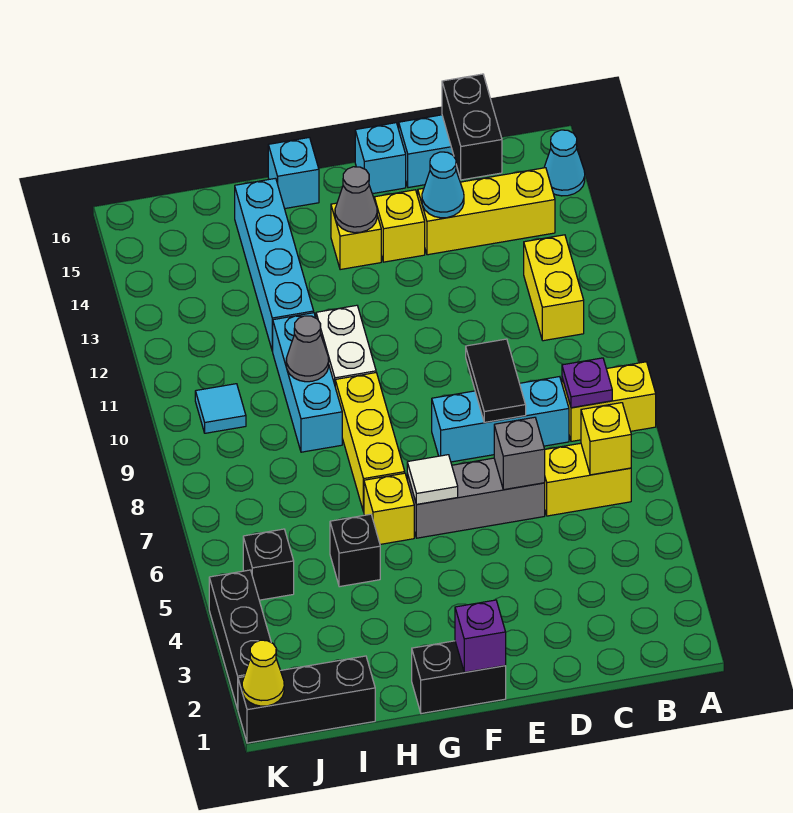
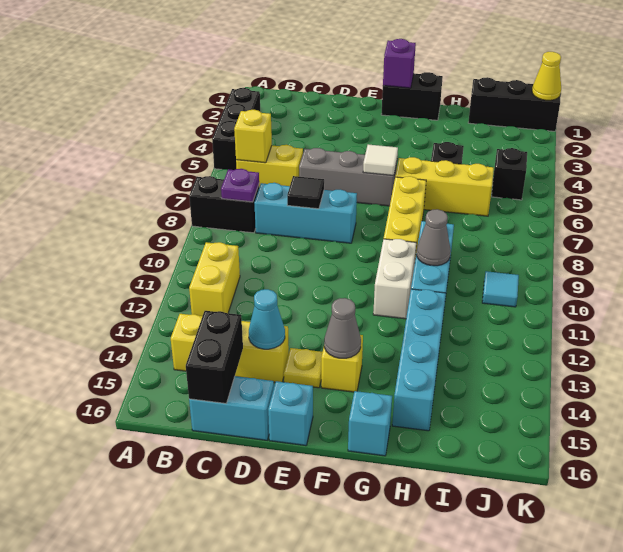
yellow brick A8:B8 level 1 -> black brick A8:B8 level 1
cyan cone A15 level 1 -> none
grey brick D6 level 2 -> none
black tile D8:D9 level 2 -> black tile D8 level 2
yellow brick E14 level 1 -> yellow plate E14 level 1
yellow brick G6 level 1 -> yellow brick G6:I6 level 1
black brick K2:K4 level 1 -> black brick A3:A5 level 1

